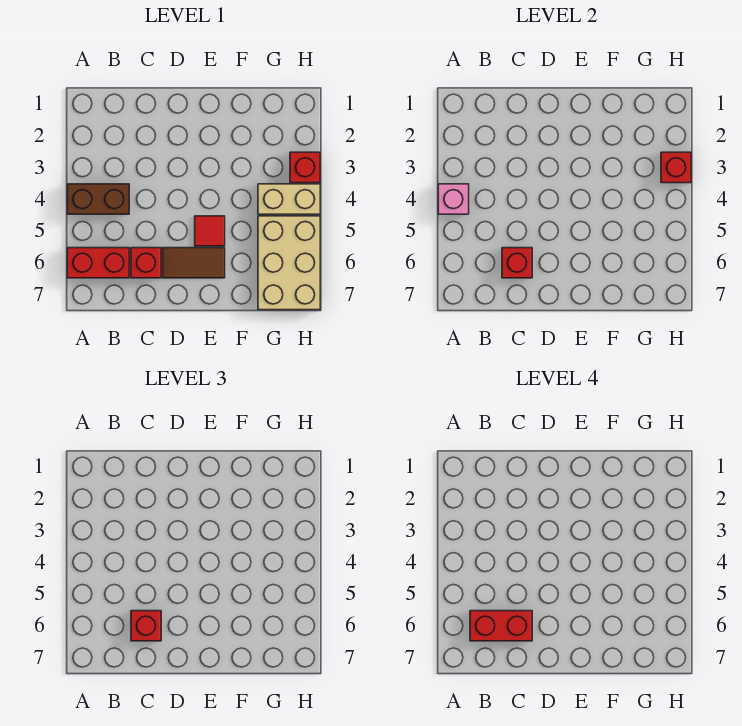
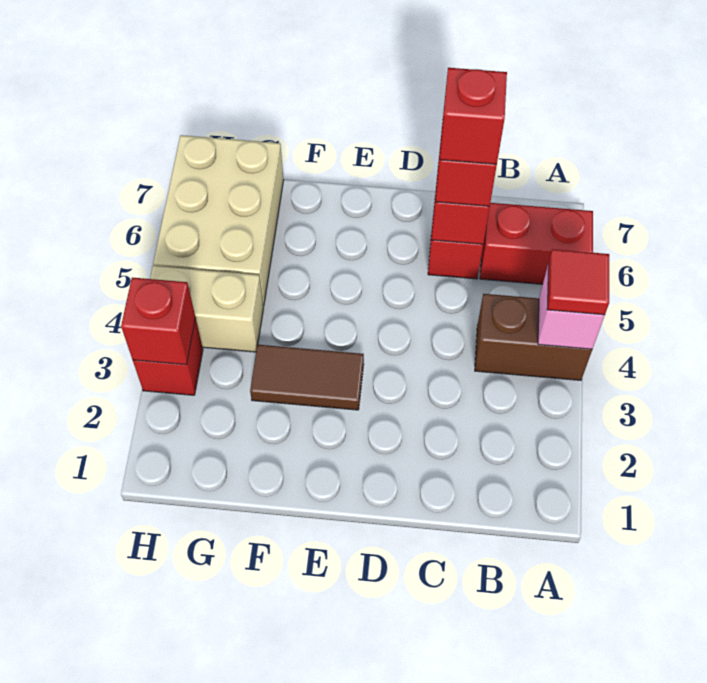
red brick B6:C6 level 4 -> red brick C6 level 4
brown tile D6:E6 level 1 -> brown tile E3:F3 level 1
red tile E5 level 1 -> red tile A4 level 3

